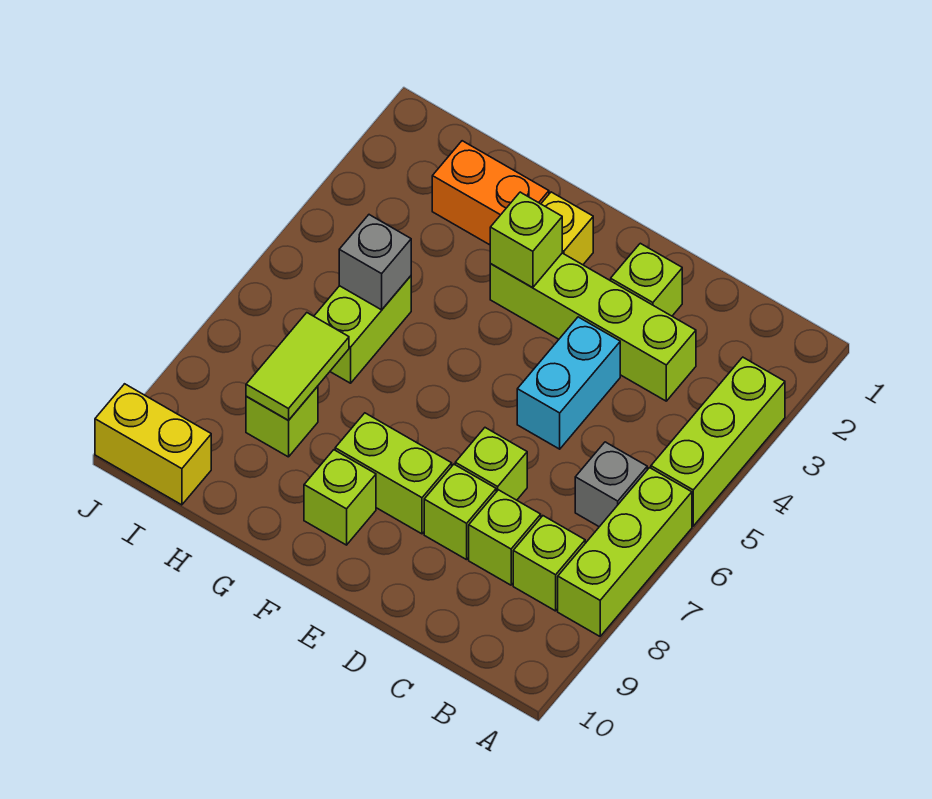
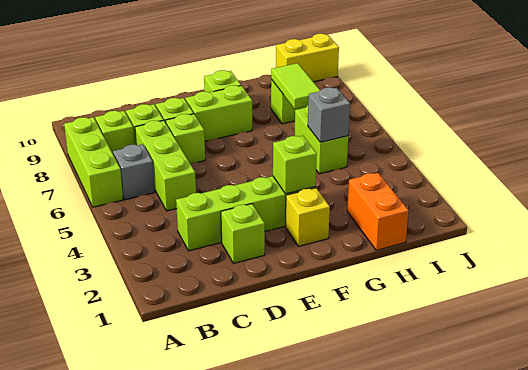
lime brick A3:A5 level 1 -> lime brick C5:C7 level 1
cyan brick D4:D5 level 1 -> none
orange brick G2:H2 level 1 -> orange brick H1:H2 level 1

